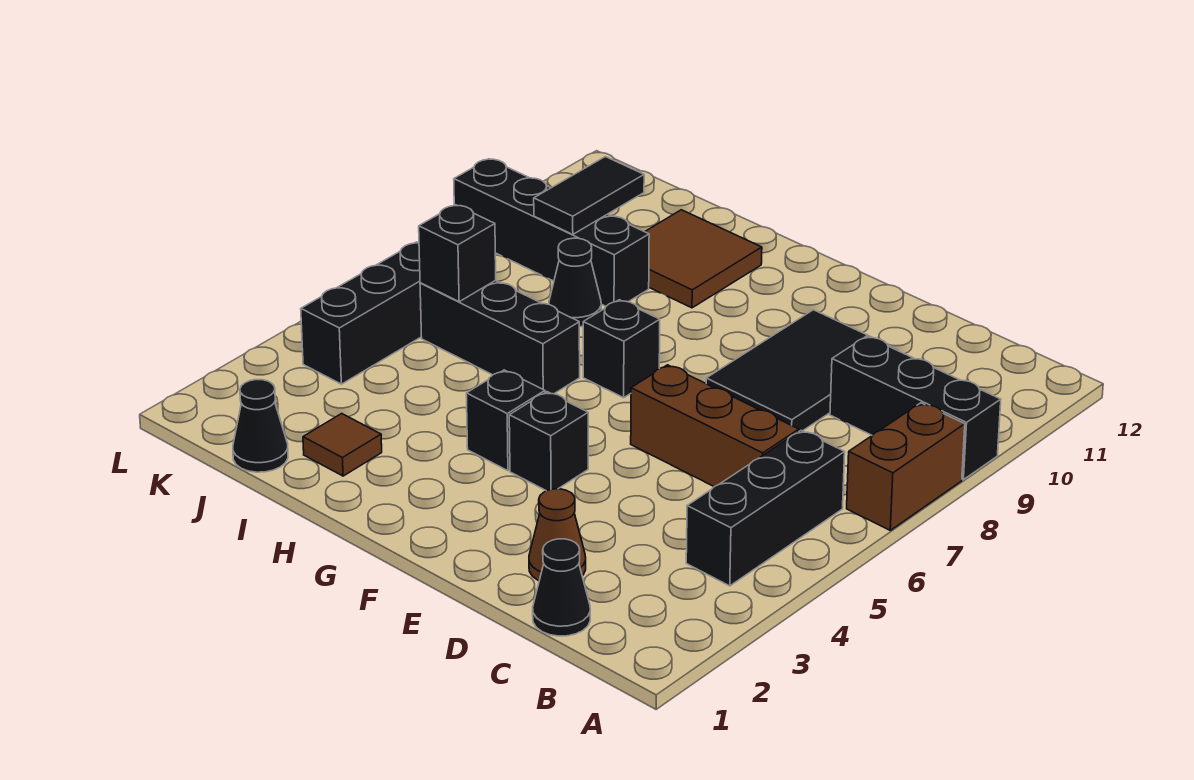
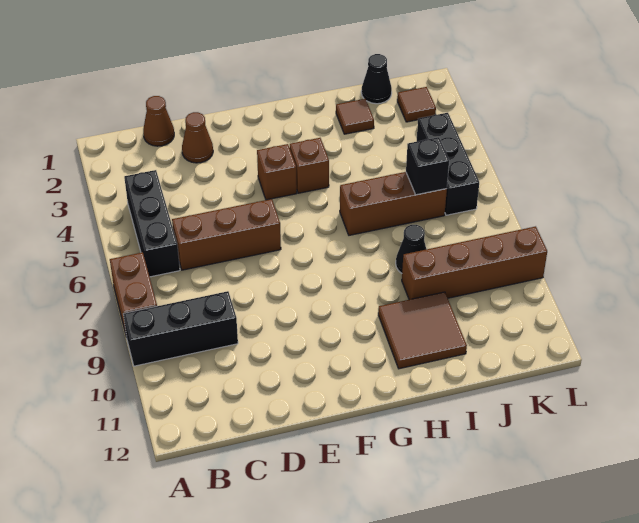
black cone C1 level 1 -> brown cone C1 level 1
black tile D8:E10 level 1 -> none
black brick F4 level 1 -> brown brick F4 level 1
black brick G4 level 1 -> brown brick G4 level 1
black brick G7 level 1 -> none
black brick H6:J6 level 1 -> brown brick H6:J6 level 1
black brick I9:L9 level 1 -> brown brick I9:L9 level 1
black tile J9:J10 level 2 -> none
none -> brown tile K2 level 1

